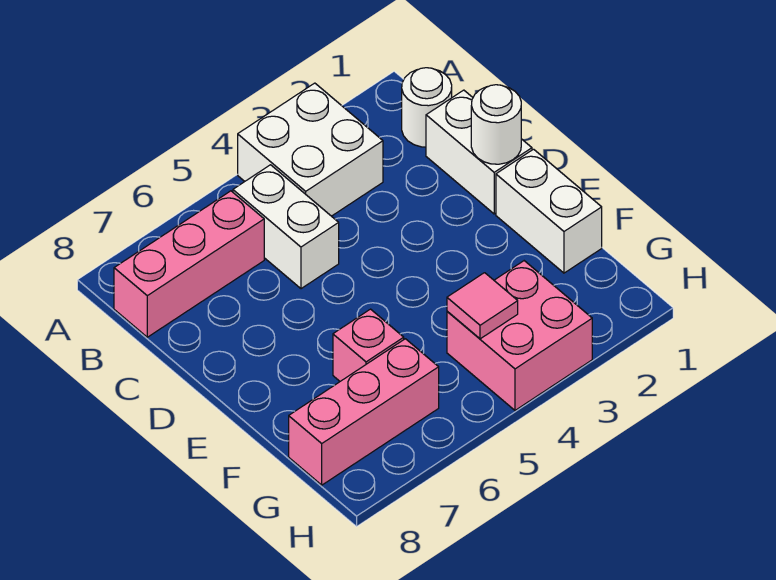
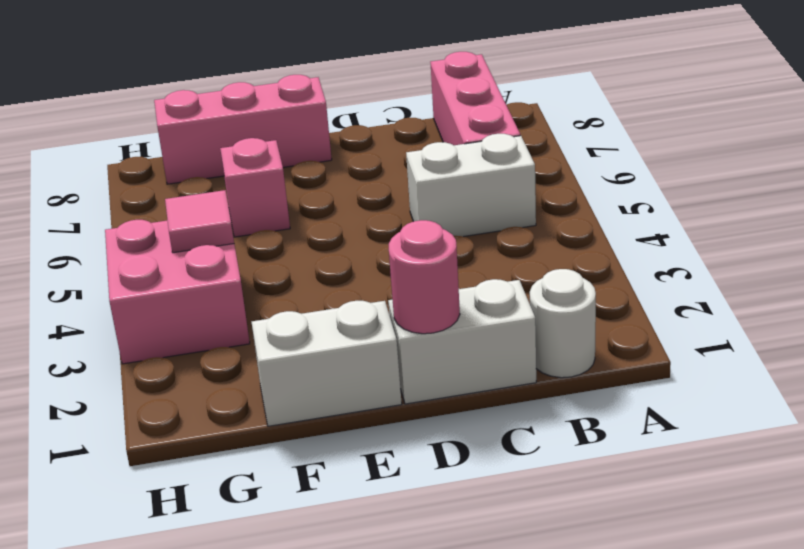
white brick A3:B4 level 1 -> none
white round brick D1 level 2 -> pink round brick D1 level 2
pink brick G6:G8 level 1 -> pink brick E8:G8 level 1

